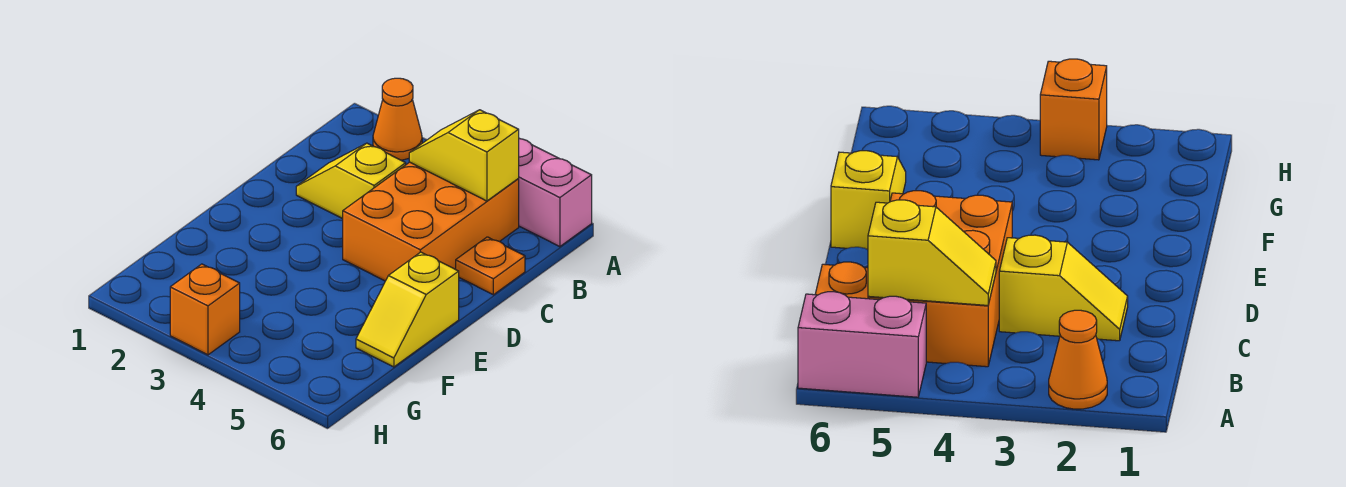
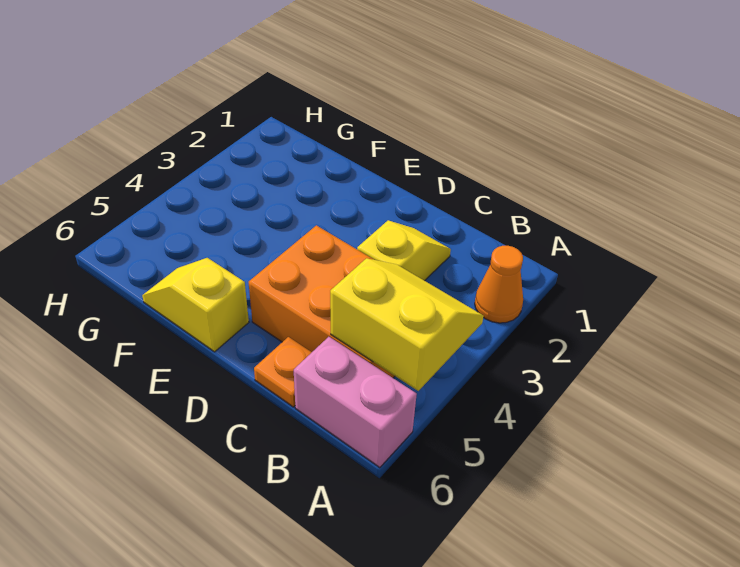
pink brick A5:A6 level 1 -> pink brick A6:B6 level 1
yellow slope B4:B5 level 2 top 5 -> yellow slope A4:B5 level 2 top 5
orange brick H3 level 1 -> none

